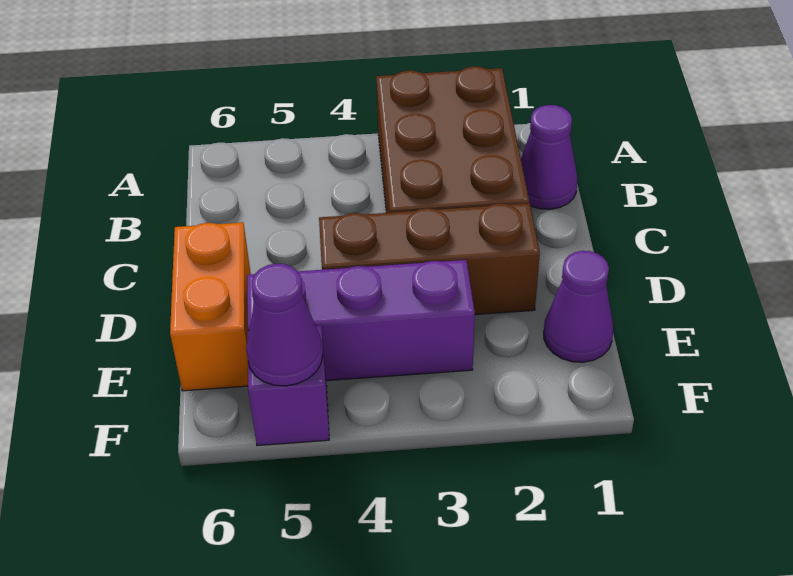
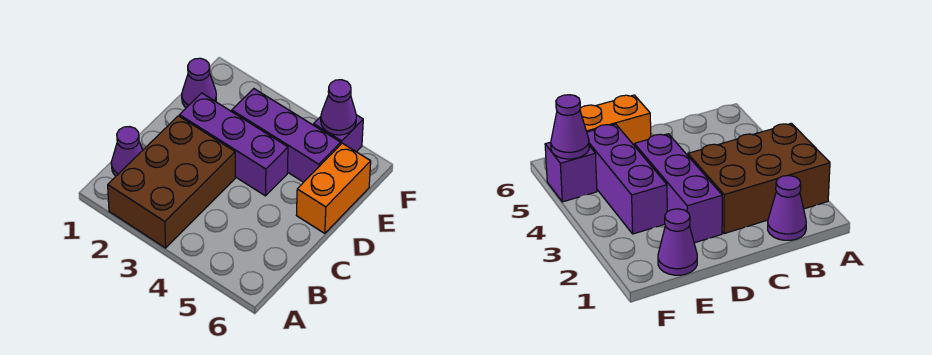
brown brick D2:D4 level 1 -> purple brick D2:D4 level 1

